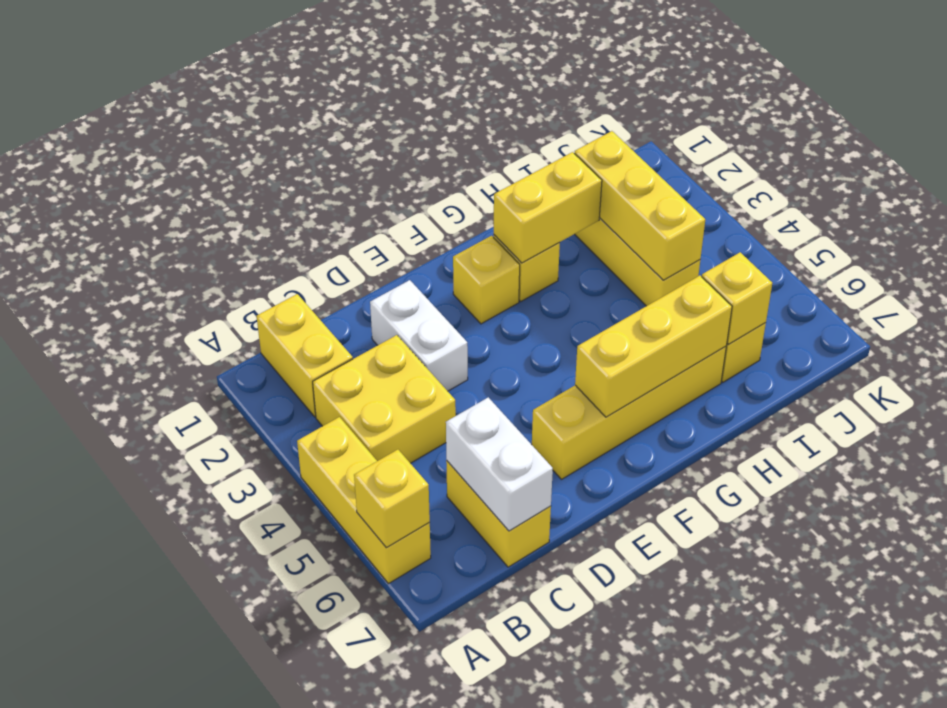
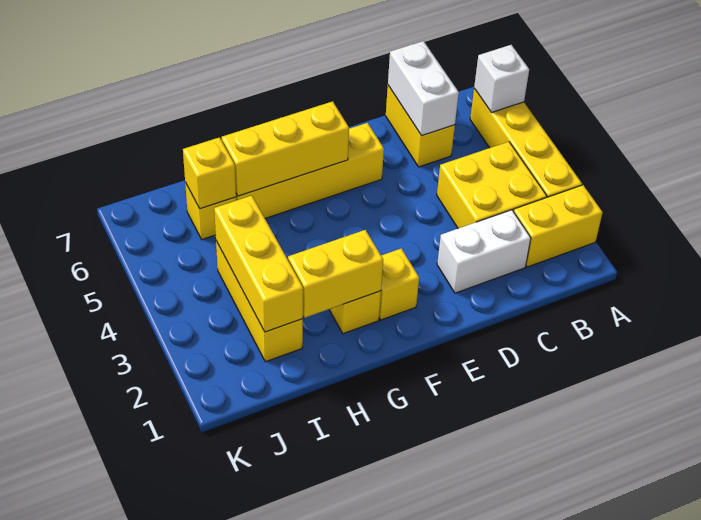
yellow brick A4:A6 level 1 -> yellow brick A3:A6 level 1
yellow brick A6 level 2 -> white brick A6 level 2
yellow brick B1:B2 level 1 -> yellow brick A2:B2 level 1
white brick D2:D3 level 1 -> white brick C2:D2 level 1

